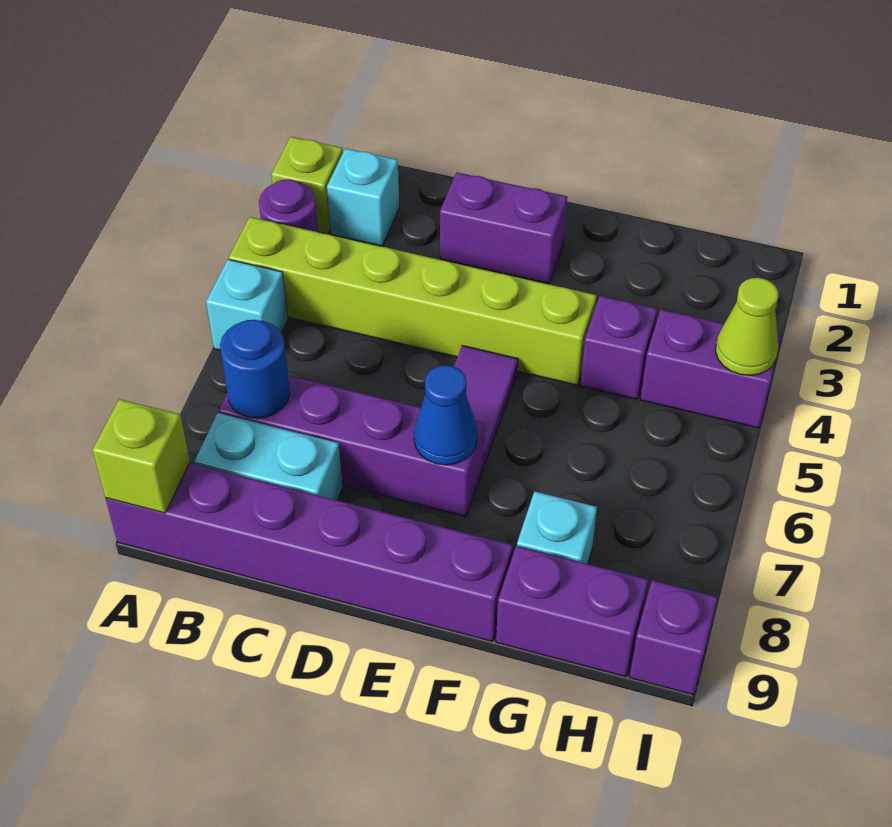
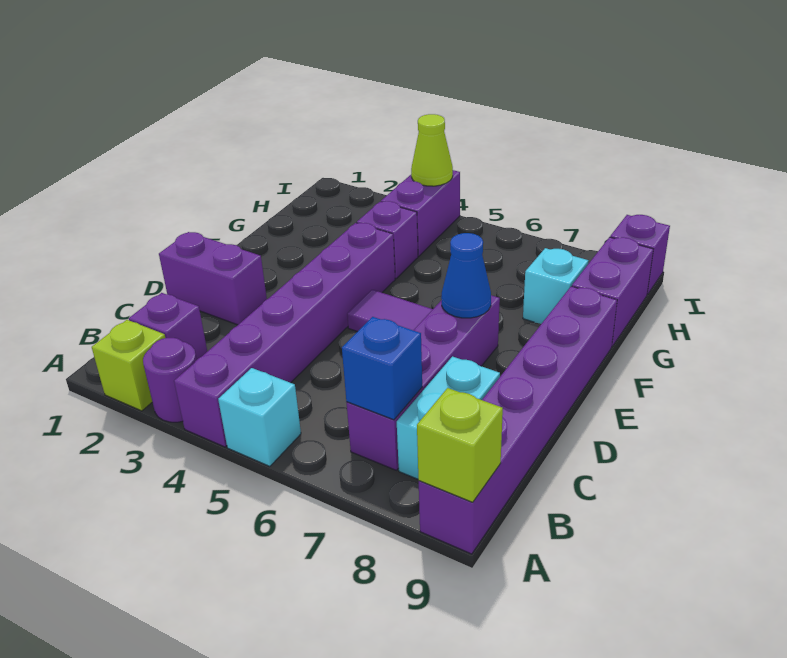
lime brick A4:F4 level 1 -> purple brick A4:F4 level 1
cyan brick B2 level 1 -> purple brick B2 level 1
blue round brick B7 level 2 -> blue brick B7 level 2
purple brick D2:E2 level 1 -> purple brick D1:D2 level 1

